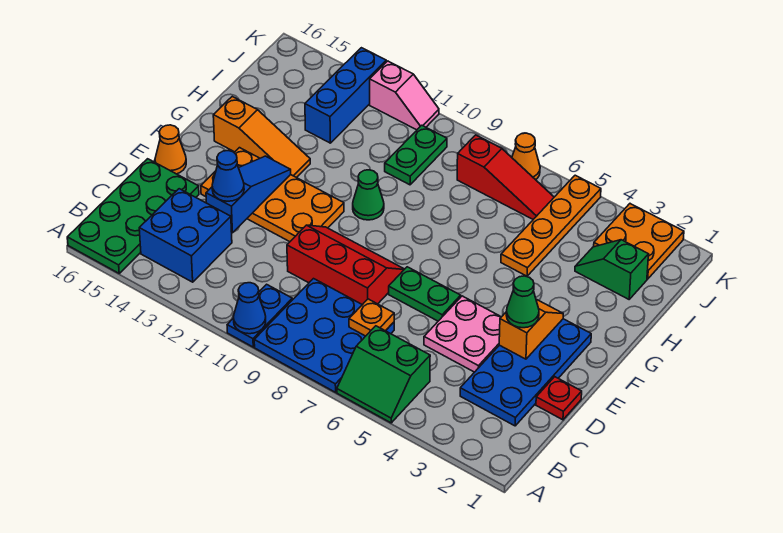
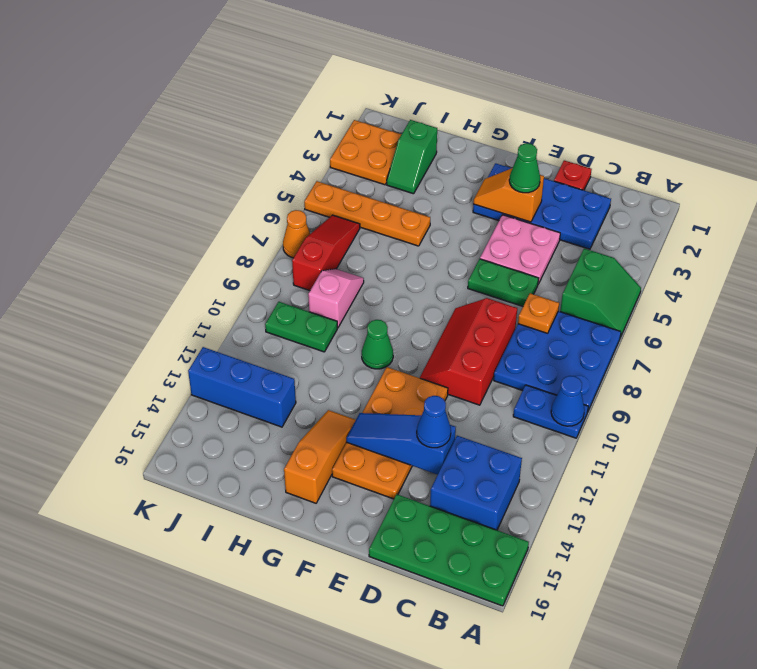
green plate E6:E7 level 1 -> green plate D6:E6 level 1
orange cone E16 level 1 -> none
pink slope K11:K12 level 1 top 12 -> pink slope I8:I9 level 1 top 9

